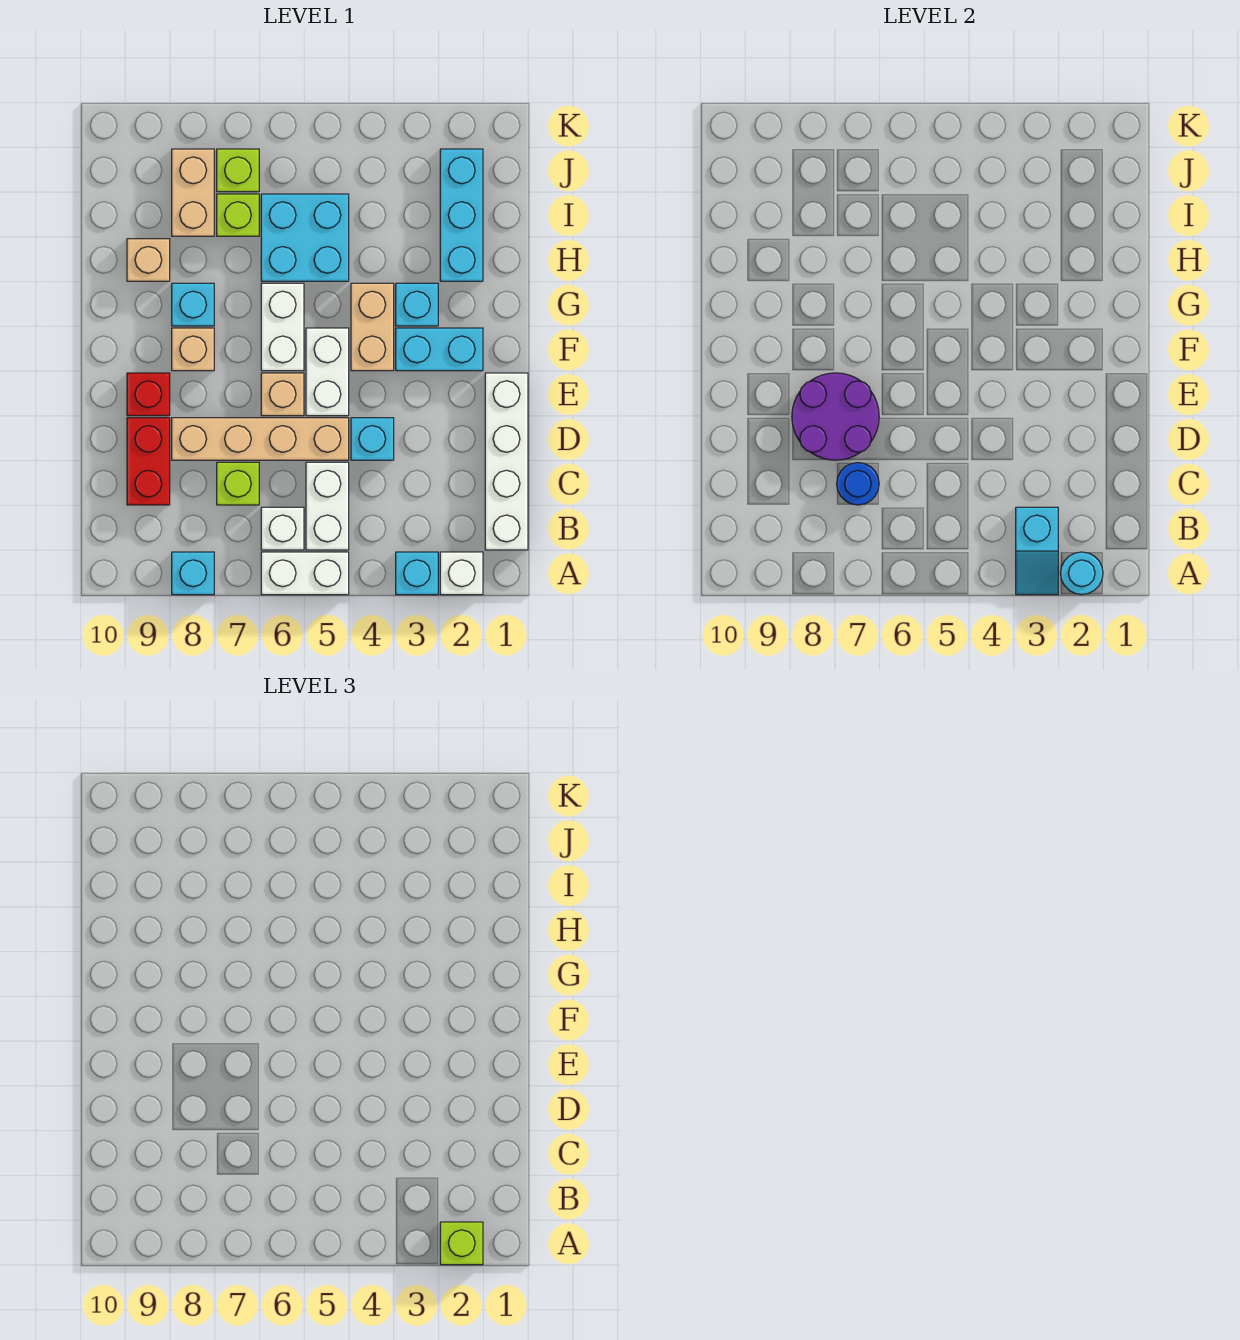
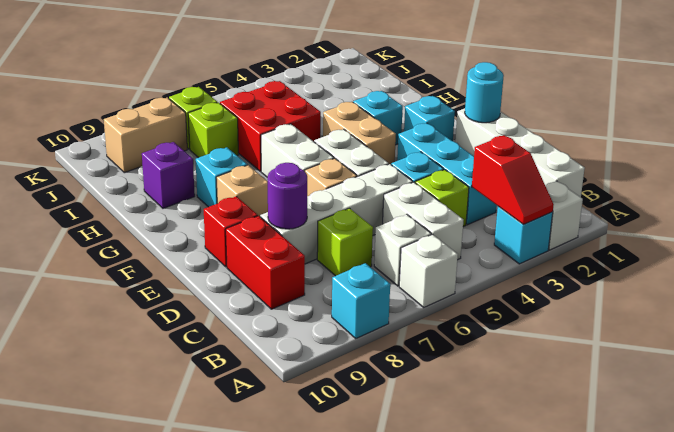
cyan round brick A2 level 2 -> cyan round brick E1 level 2
lime brick A2 level 3 -> lime brick C4 level 1
cyan slope A3:B3 level 2 top B -> red slope A3:B3 level 2 top B
white brick A5:A6 level 1 -> white brick A6 level 1
blue round brick C7 level 2 -> none
tan brick D5:D8 level 1 -> white brick D5:D8 level 1
purple round brick D7:E8 level 2 -> purple round brick D8 level 2
cyan brick F2:F3 level 1 -> cyan brick F2 level 1
cyan brick H2:J2 level 1 -> cyan brick C3:E3 level 1
cyan brick H5:I6 level 1 -> red brick H5:I6 level 1
tan brick H9 level 1 -> purple brick H9 level 1
tan brick I8:J8 level 1 -> tan brick J8:J9 level 1

